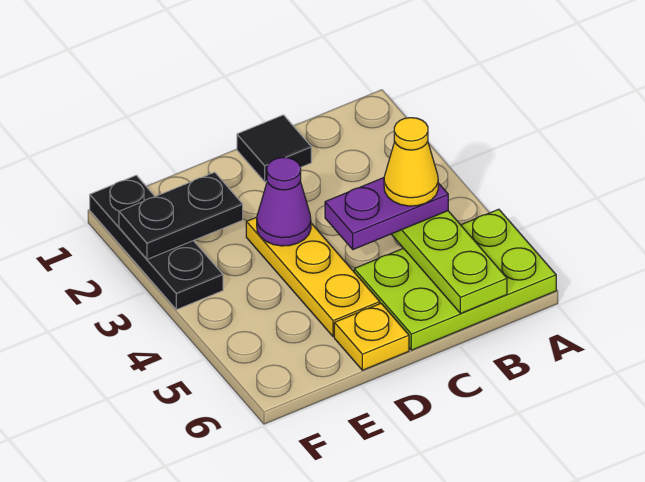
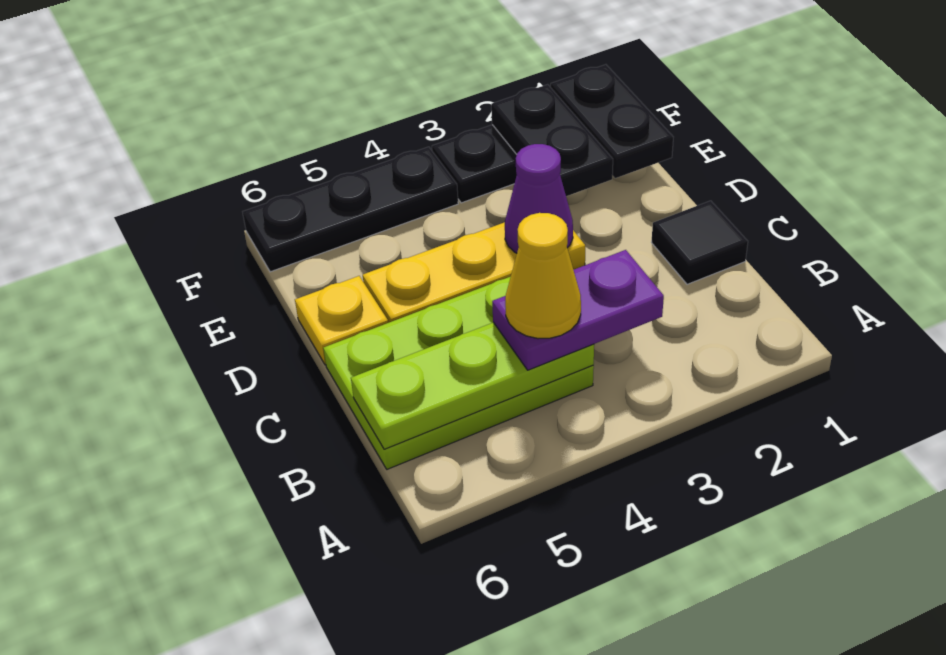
lime plate A5:C6 level 1 -> lime plate B4:C6 level 1
purple plate B4:C4 level 3 -> purple plate B3:B4 level 3
none -> black plate E1:F1 level 2
none -> black plate F4:F6 level 1

